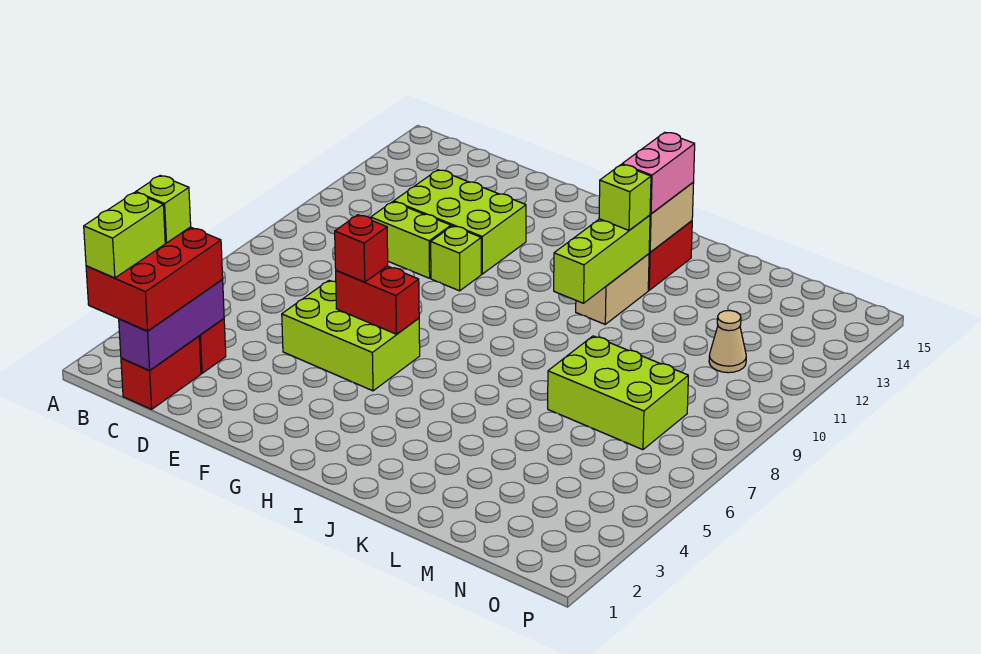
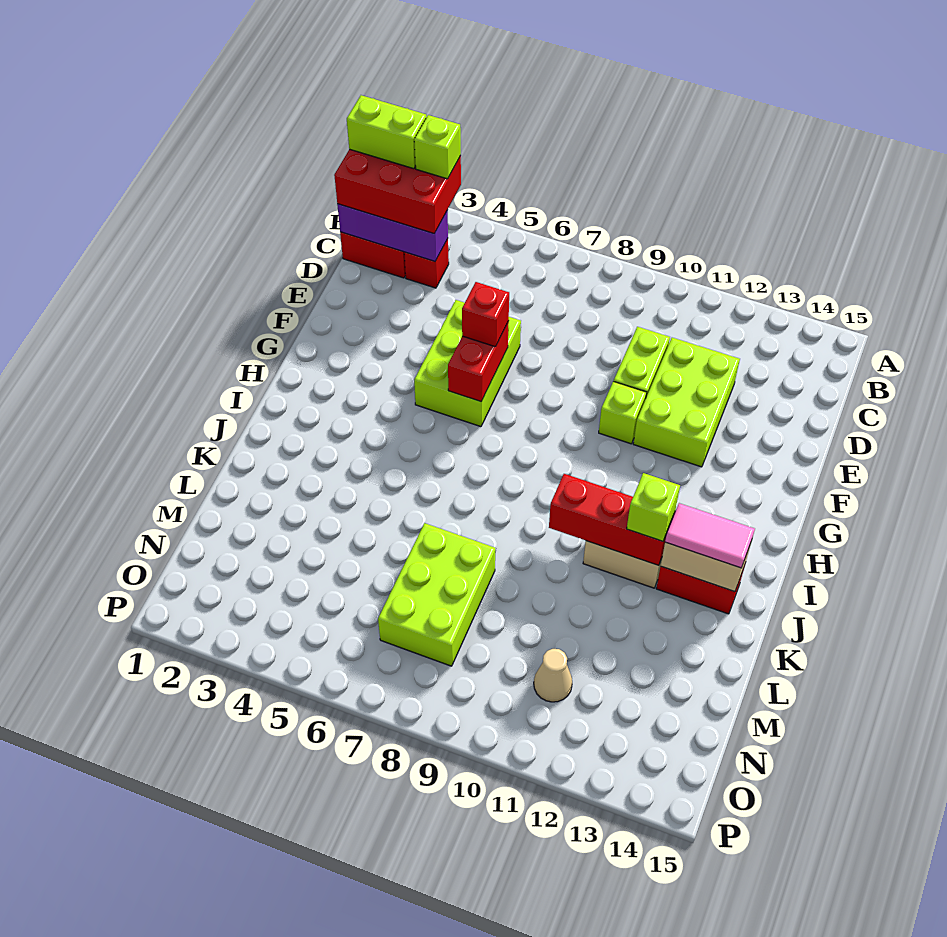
lime brick J10:J12 level 2 -> red brick J10:J12 level 2
pink brick J13:J14 level 3 -> pink tile J13:J14 level 3

